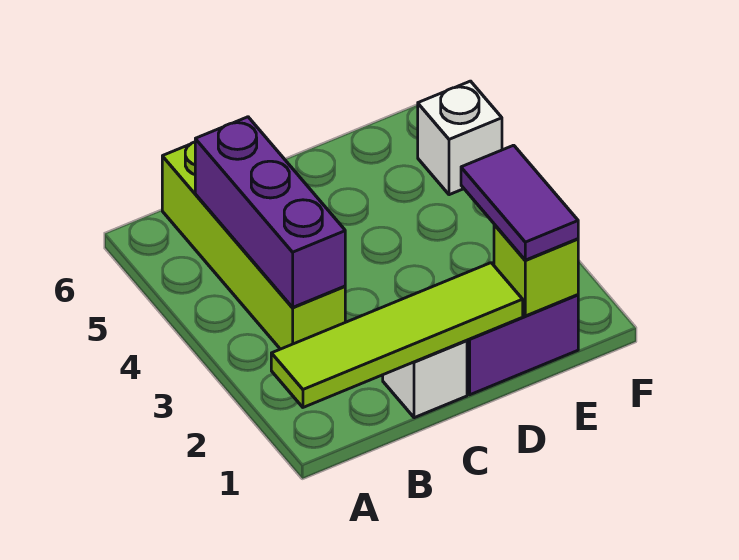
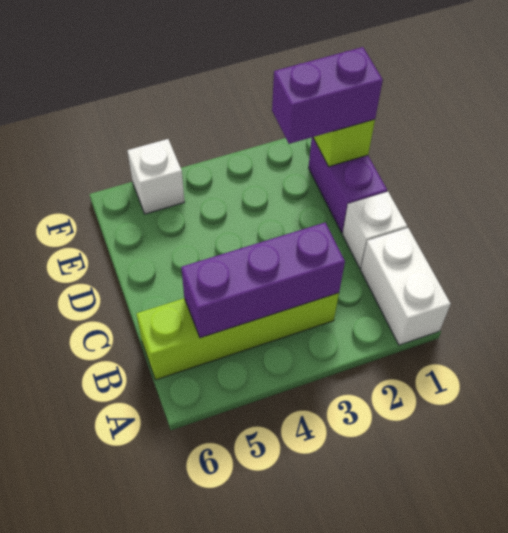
none -> white brick A1:B1 level 1
lime tile A1:D1 level 2 -> none
purple tile E1:E2 level 3 -> purple brick E1:E2 level 3

